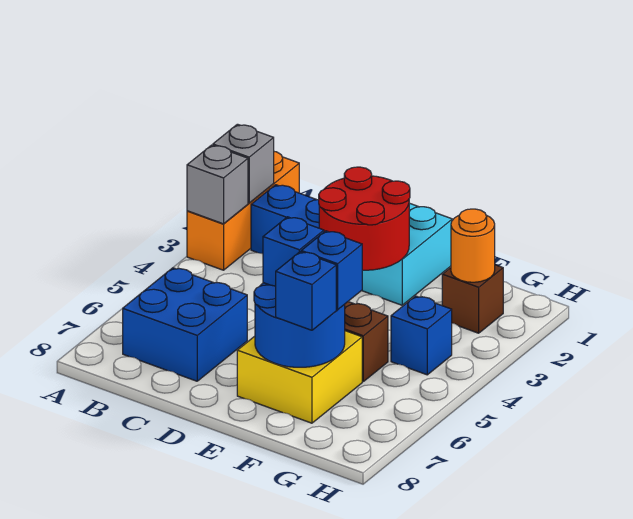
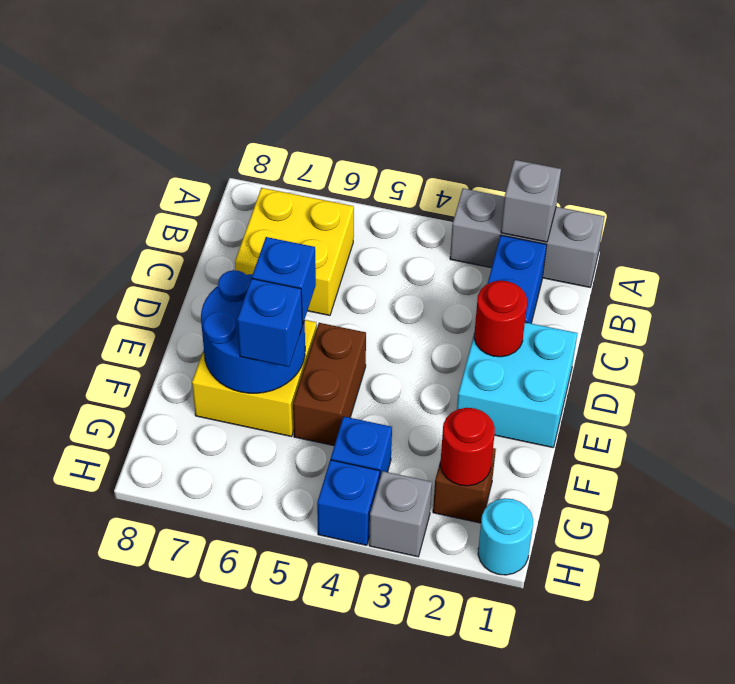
orange brick A1:A3 level 1 -> grey brick A1:A3 level 1
grey brick A3 level 2 -> grey brick H3 level 1
blue brick B6:C7 level 1 -> yellow brick B6:C7 level 1
red round brick D2:E3 level 2 -> red round brick D2 level 2
blue brick F7 level 3 -> blue brick H4 level 1
orange round brick G2 level 2 -> red round brick G2 level 2
none -> cyan round brick H1 level 1

